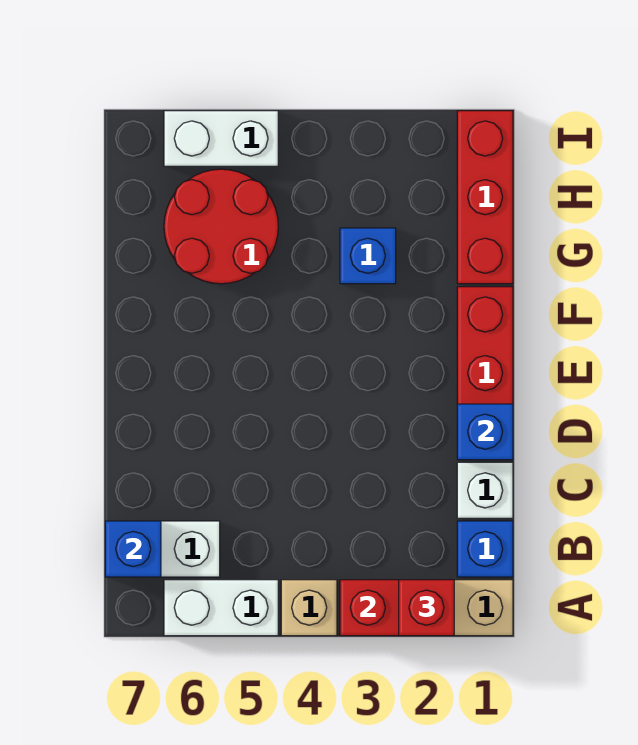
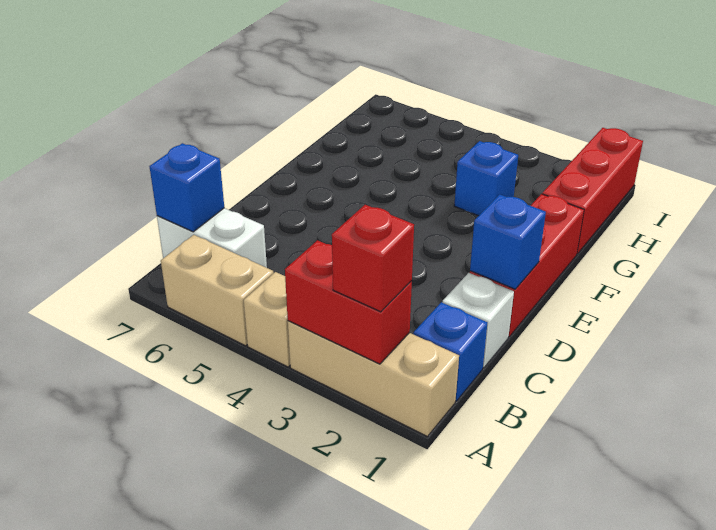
white brick A5:A6 level 1 -> tan brick A5:A6 level 1
red round brick G5:H6 level 1 -> none
white brick I5:I6 level 1 -> none

